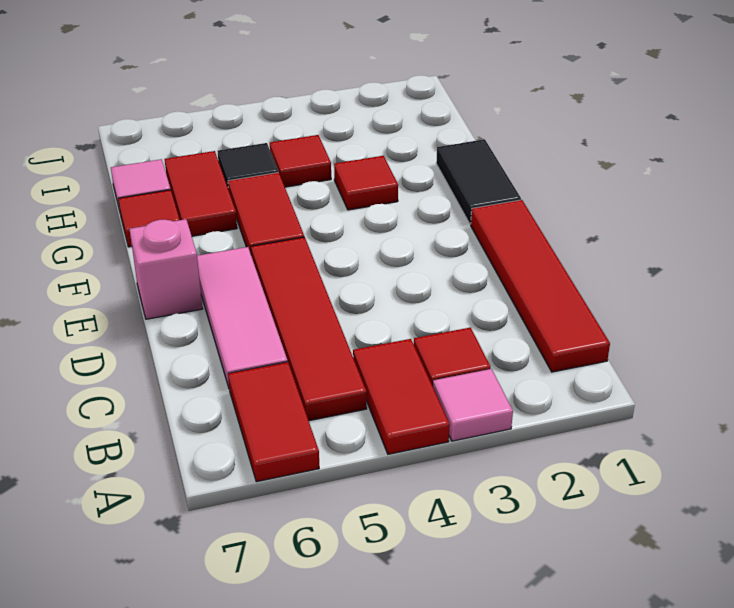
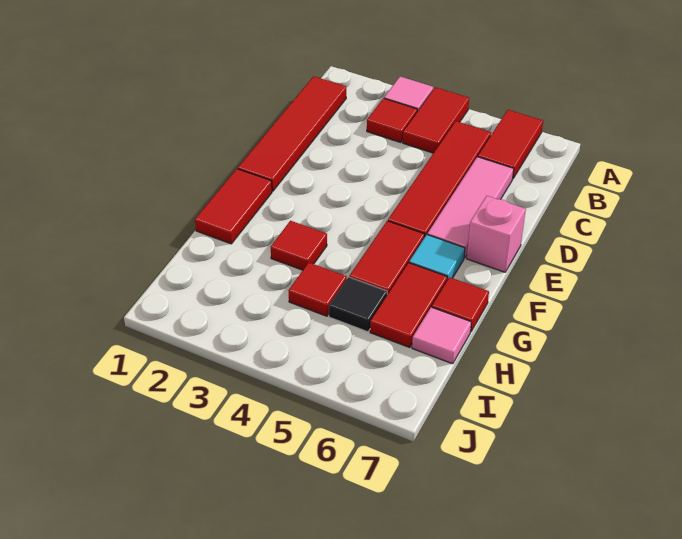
black tile F1:G1 level 1 -> red tile F1:G1 level 1
none -> cyan tile F6 level 1

